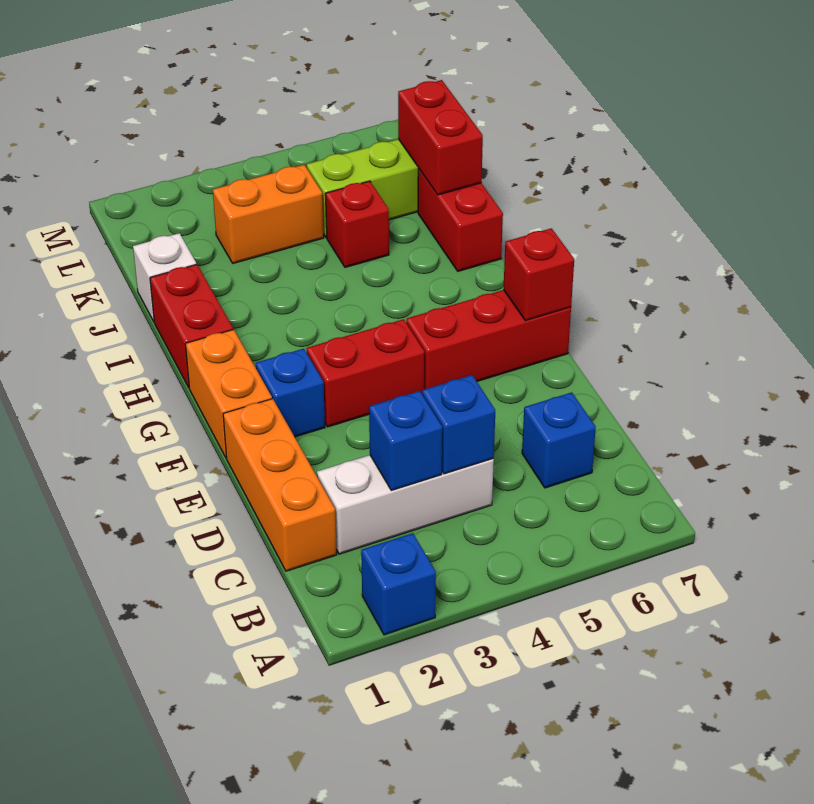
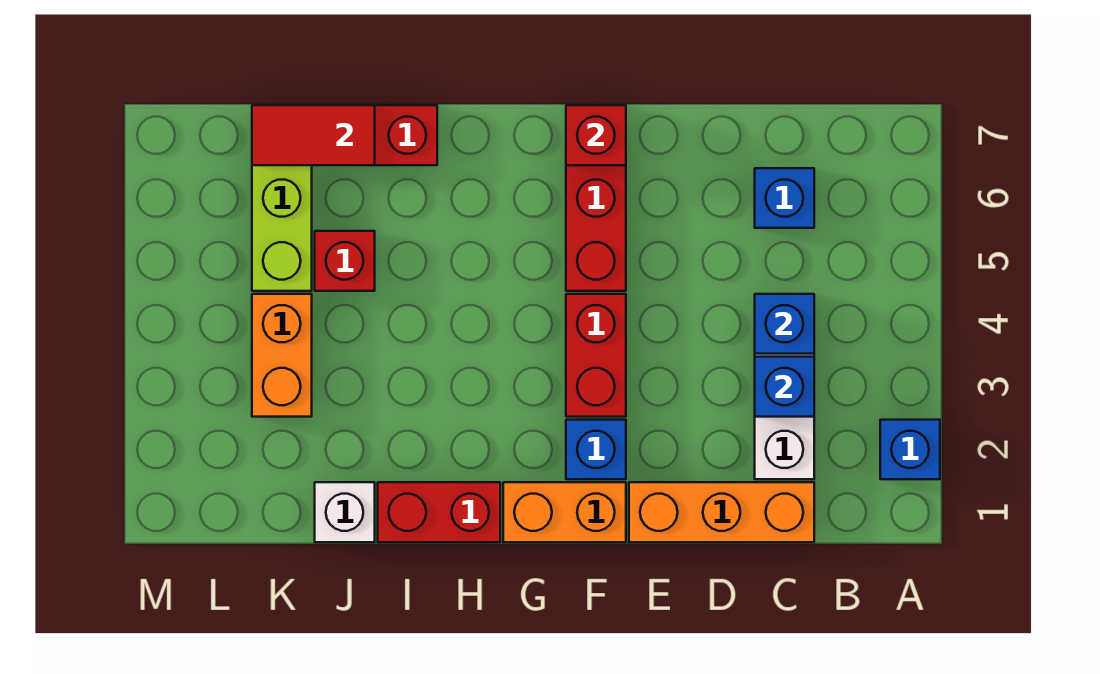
red brick J7:K7 level 2 -> red tile J7:K7 level 2

